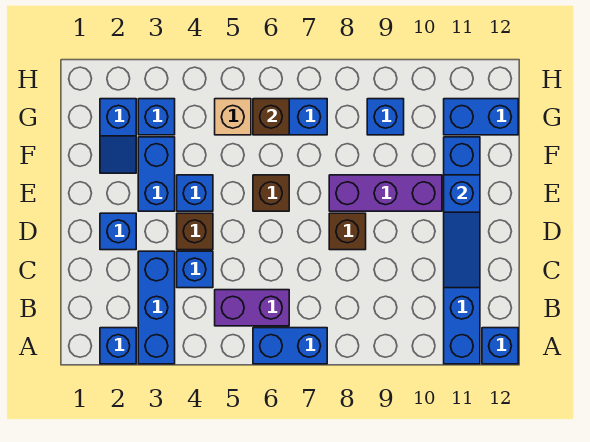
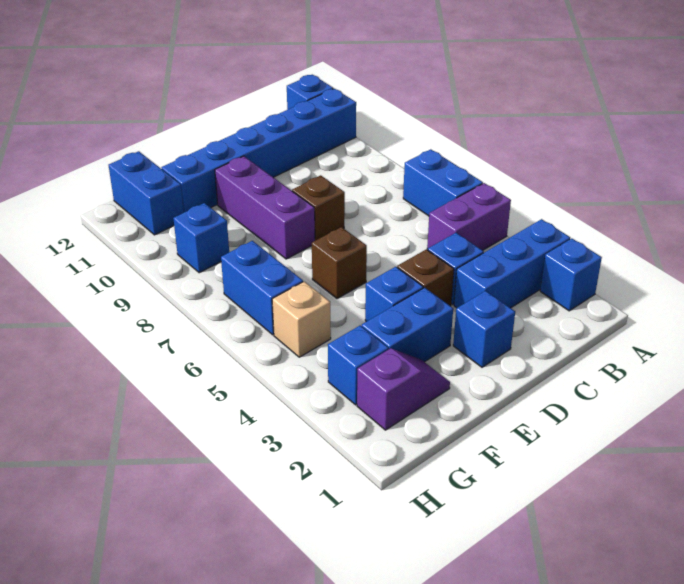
purple brick B5:B6 level 1 -> purple brick A5:B5 level 1
blue slope C11:E11 level 2 top E -> none
blue slope F2:G2 level 1 top G -> purple slope F2:G2 level 1 top G
brown brick G6 level 2 -> none

